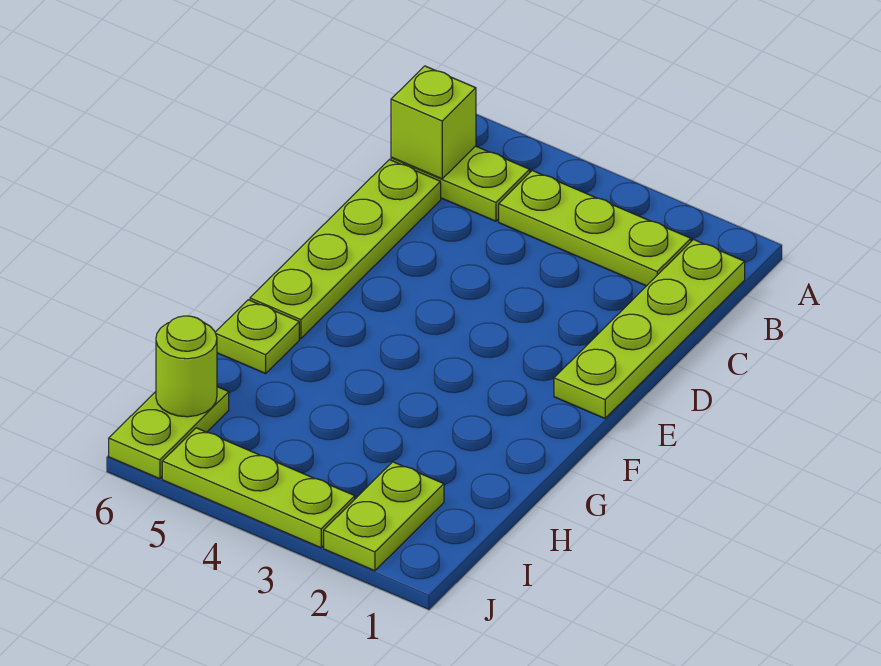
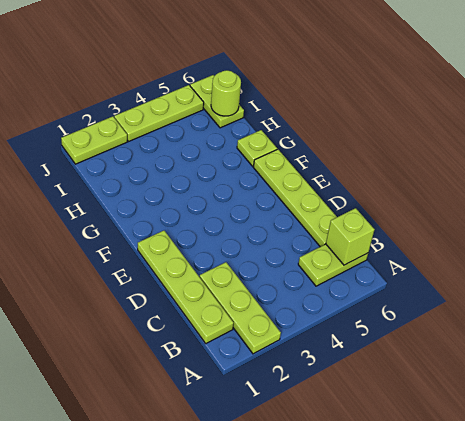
lime plate B2:B4 level 1 -> lime plate A2:C2 level 1
lime plate I2:J2 level 1 -> lime plate J1:J2 level 1

